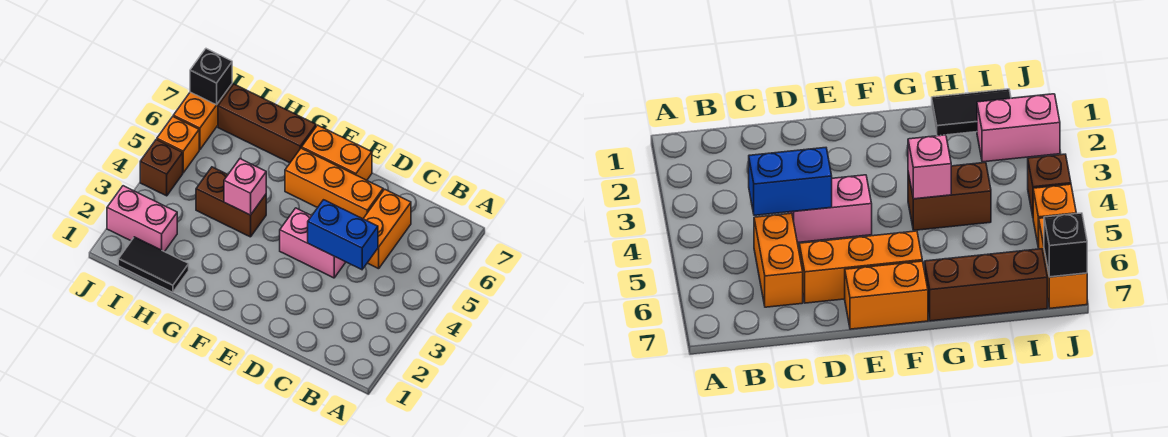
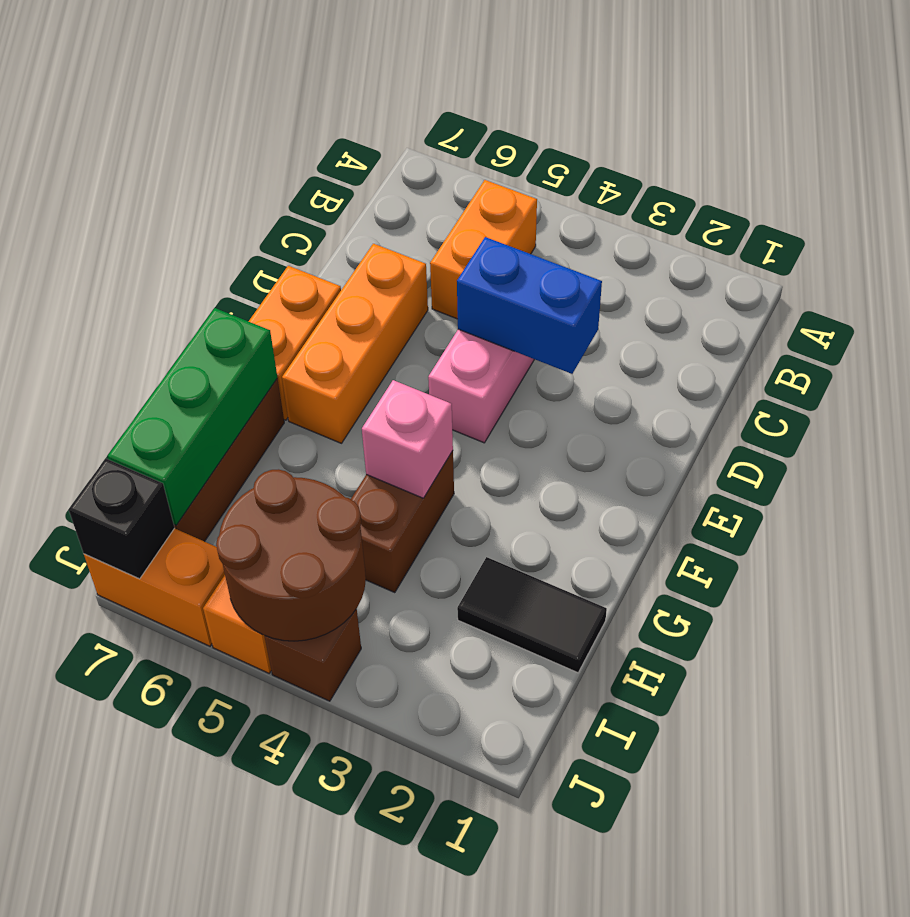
blue brick C4:D4 level 2 -> blue brick D3:D4 level 2
orange brick C5:C6 level 1 -> orange brick B5:C5 level 1
none -> green brick G7:I7 level 2
black tile H1:I1 level 1 -> black tile H1:H2 level 1
pink brick I2:J2 level 1 -> none
none -> brown round brick I4:J5 level 2

